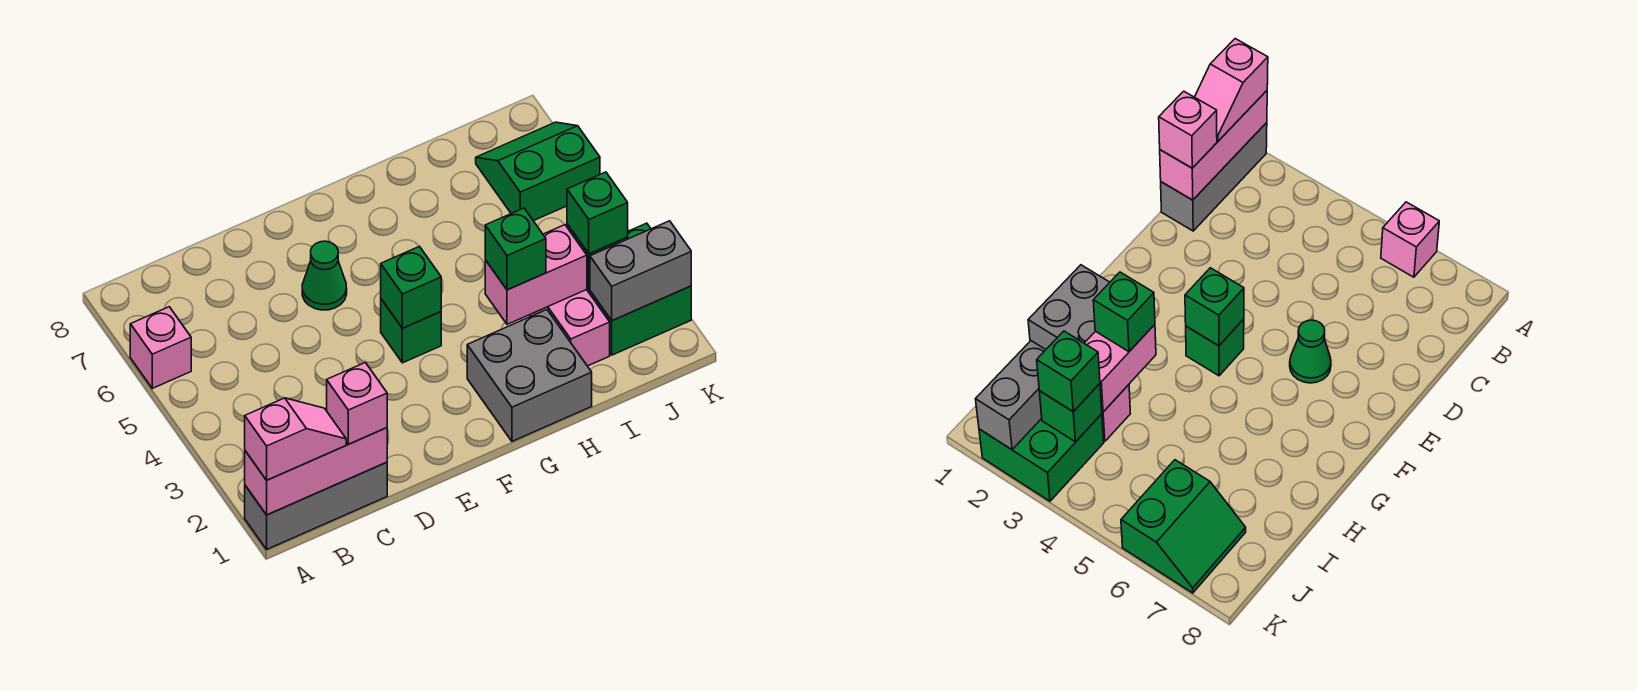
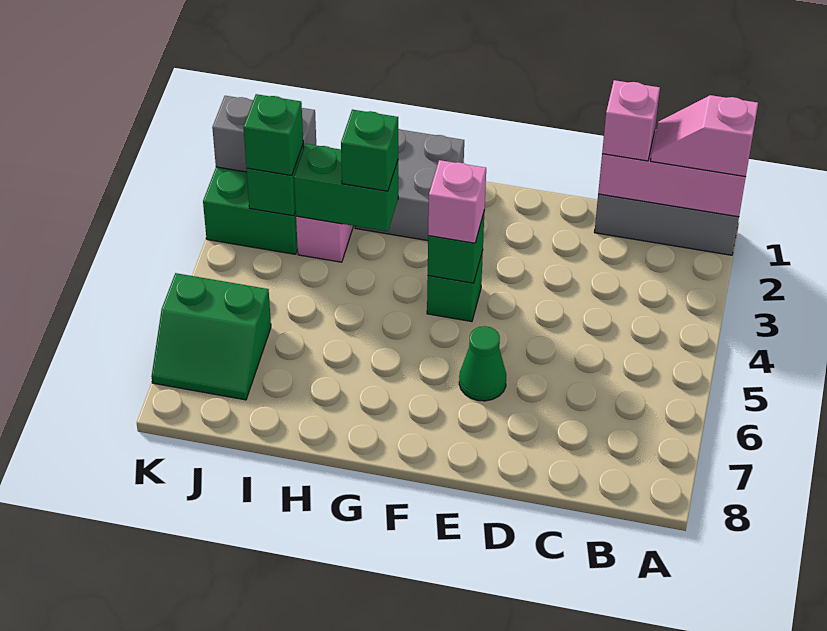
pink brick A6 level 1 -> pink brick F4 level 3
pink brick H3:I3 level 2 -> green brick H3:I3 level 2

